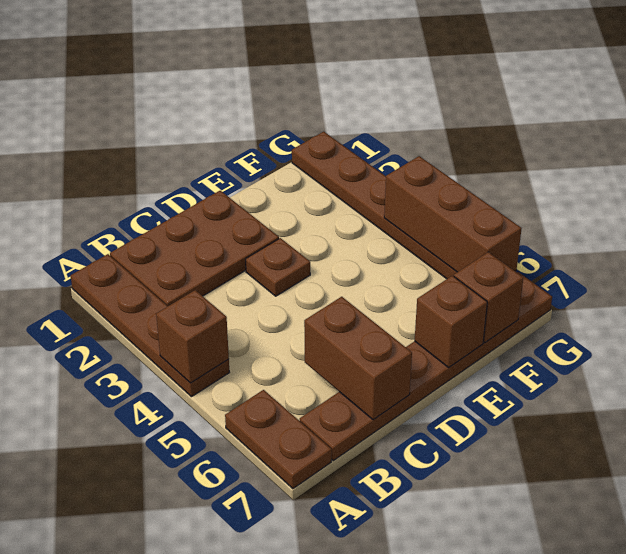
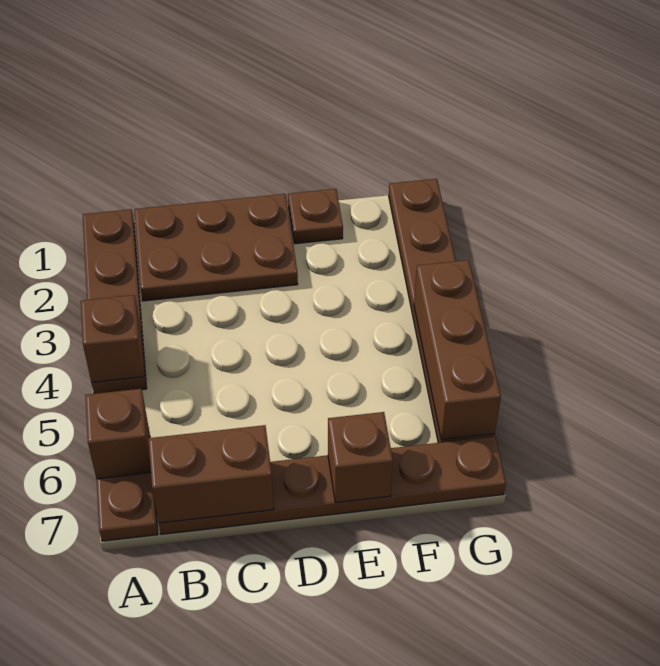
brown brick C6:C7 level 2 -> brown brick B7:C7 level 2
brown plate D3 level 1 -> brown plate E1 level 1
brown brick F7 level 2 -> brown brick A6 level 2

